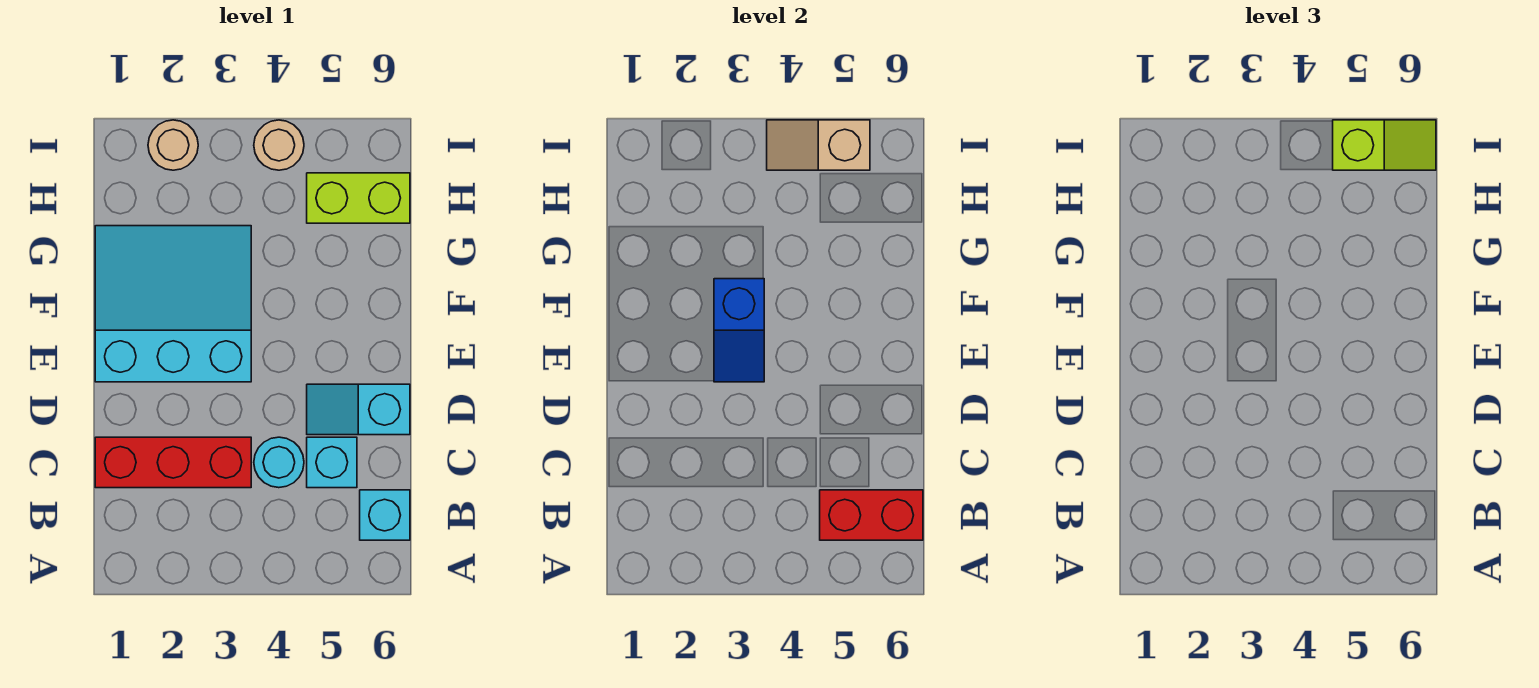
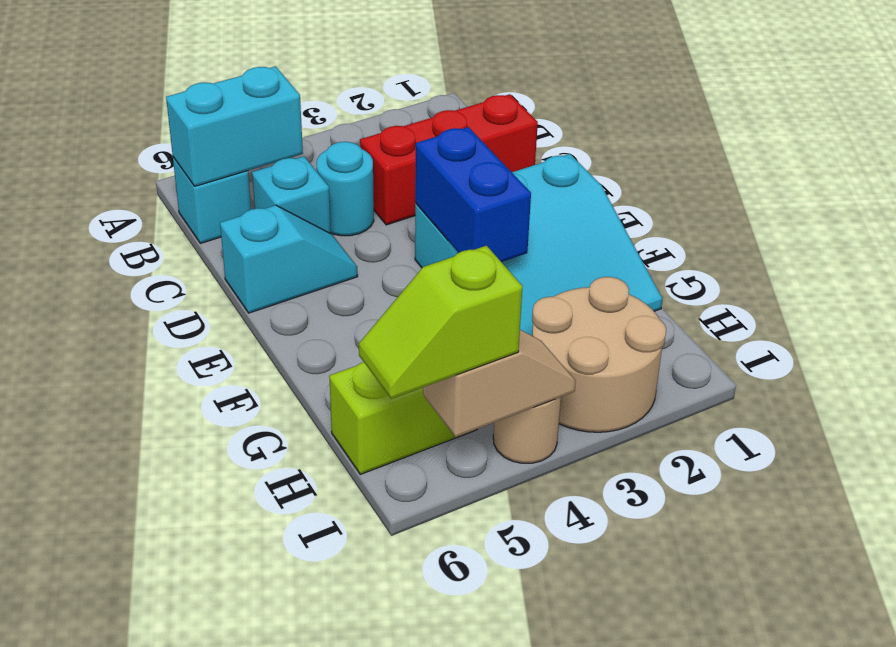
red brick B5:B6 level 2 -> cyan brick B5:B6 level 2
blue slope E3:F3 level 2 top F -> blue brick E3:F3 level 2
tan round brick I2 level 1 -> tan round brick H2:I3 level 1

